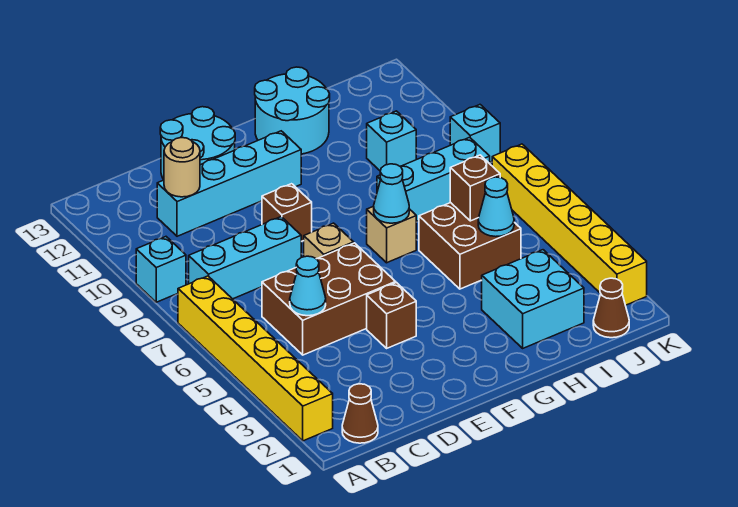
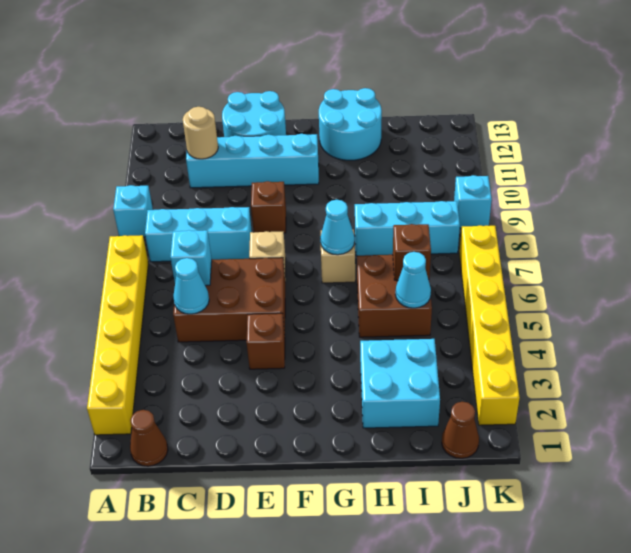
cyan brick I10 level 1 -> cyan brick C6 level 2

